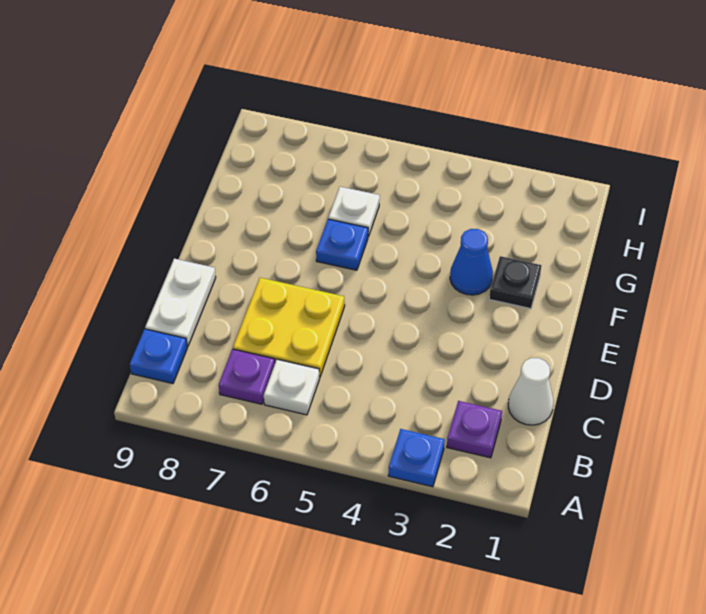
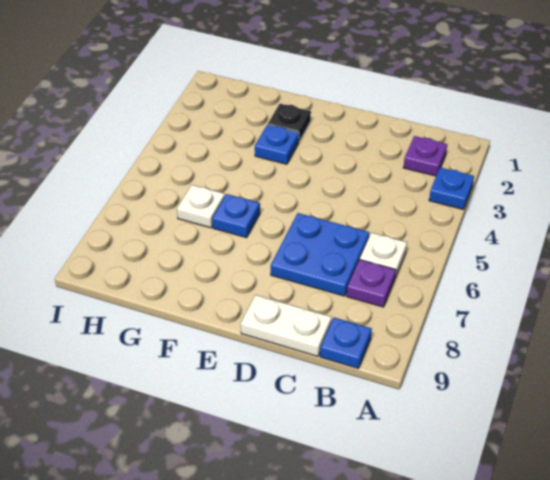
white cone C1 level 1 -> none
yellow plate C6:D7 level 1 -> blue plate C6:D7 level 1
blue cone F3 level 1 -> blue plate F3 level 1

